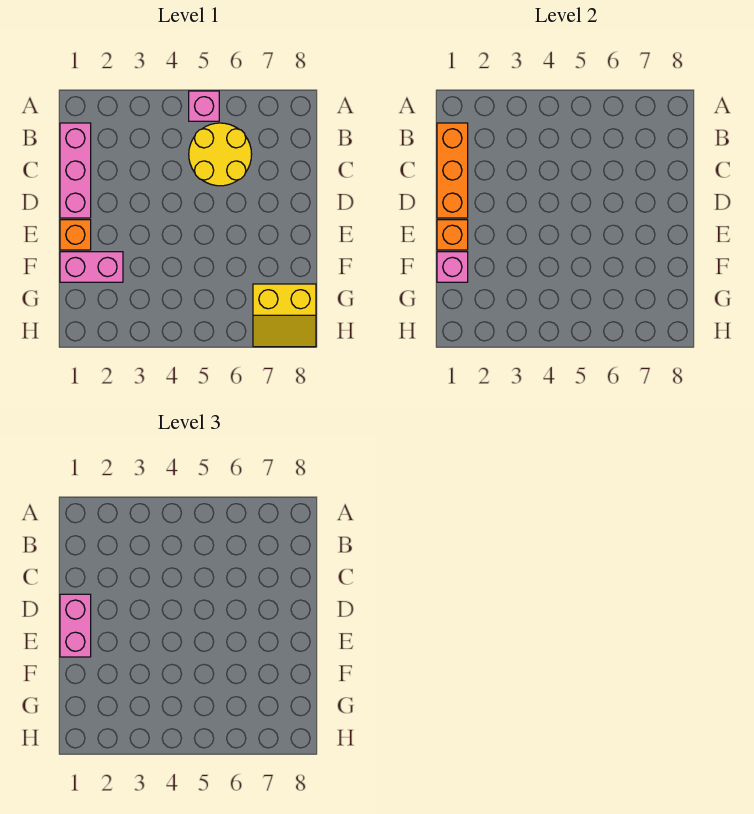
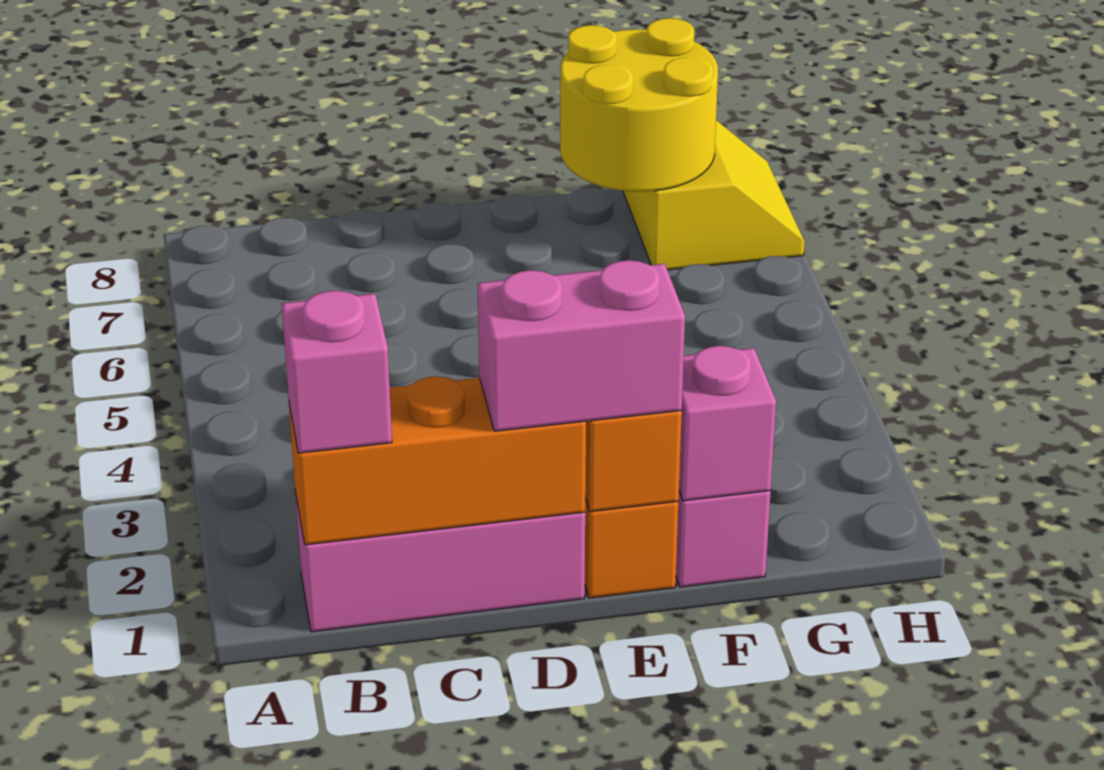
pink brick A5 level 1 -> pink brick B1 level 3
yellow round brick B5:C6 level 1 -> yellow round brick F7:G8 level 2

